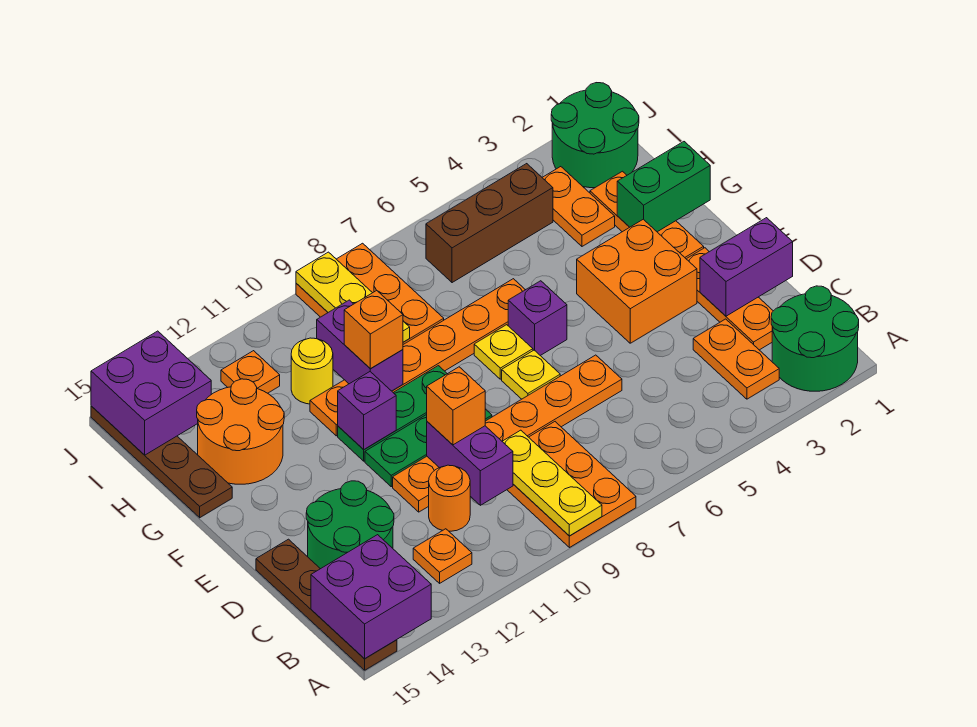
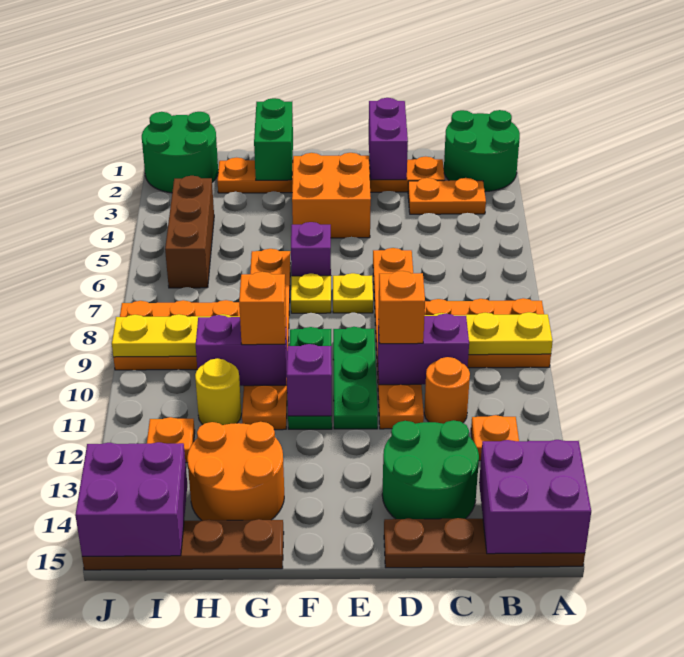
orange plate H3:I3 level 1 -> none

